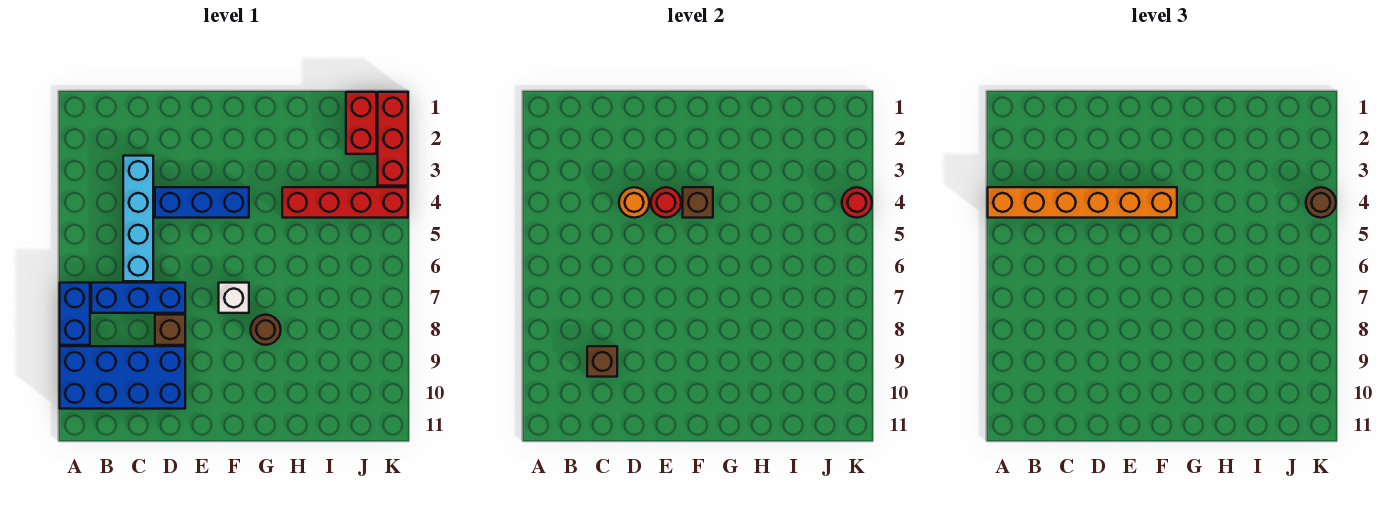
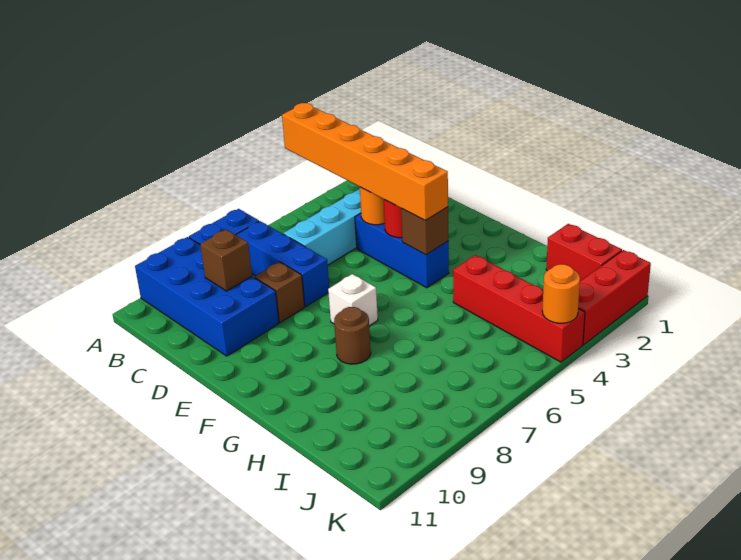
red brick J1:J2 level 1 -> red brick I1:J1 level 1
red round brick K4 level 2 -> orange round brick K4 level 2
brown round brick K4 level 3 -> none

